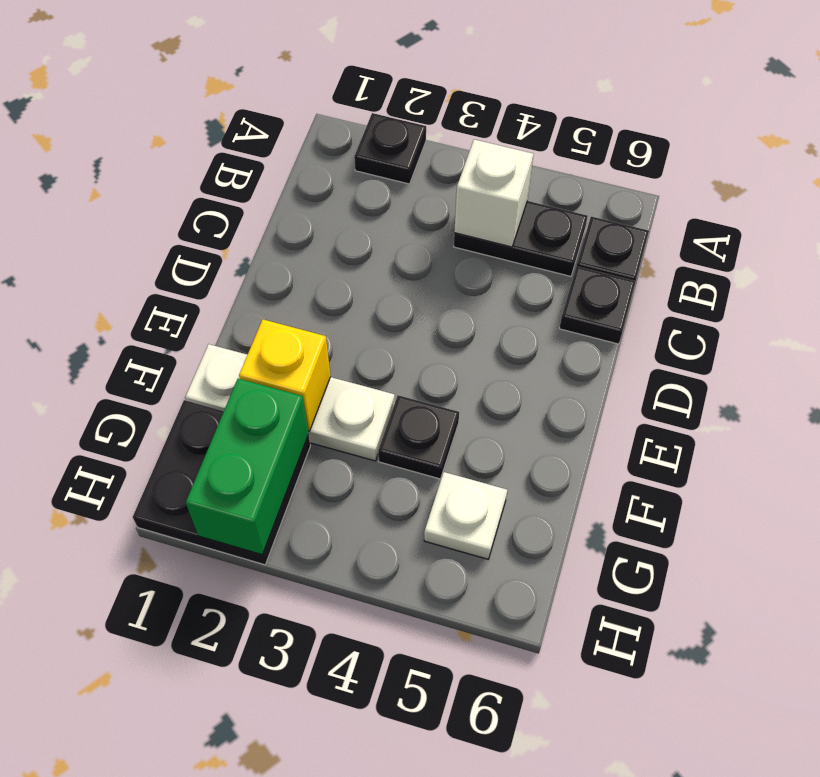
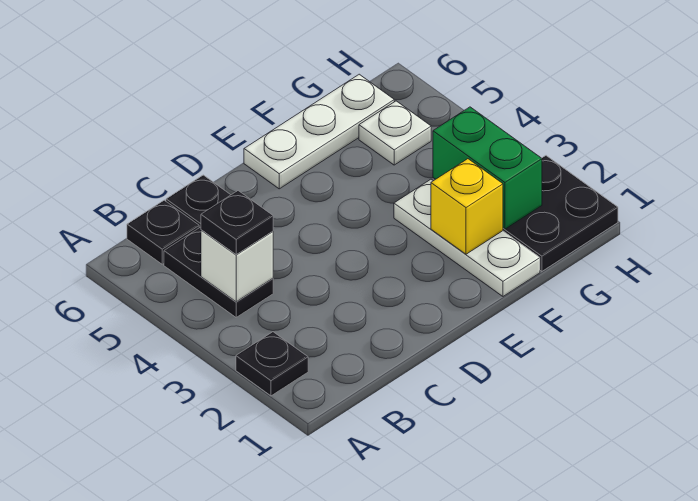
none -> white plate E6:G6 level 1
black plate F4 level 1 -> black plate B4 level 3
green brick G2:H2 level 2 -> green brick G2:G3 level 2

